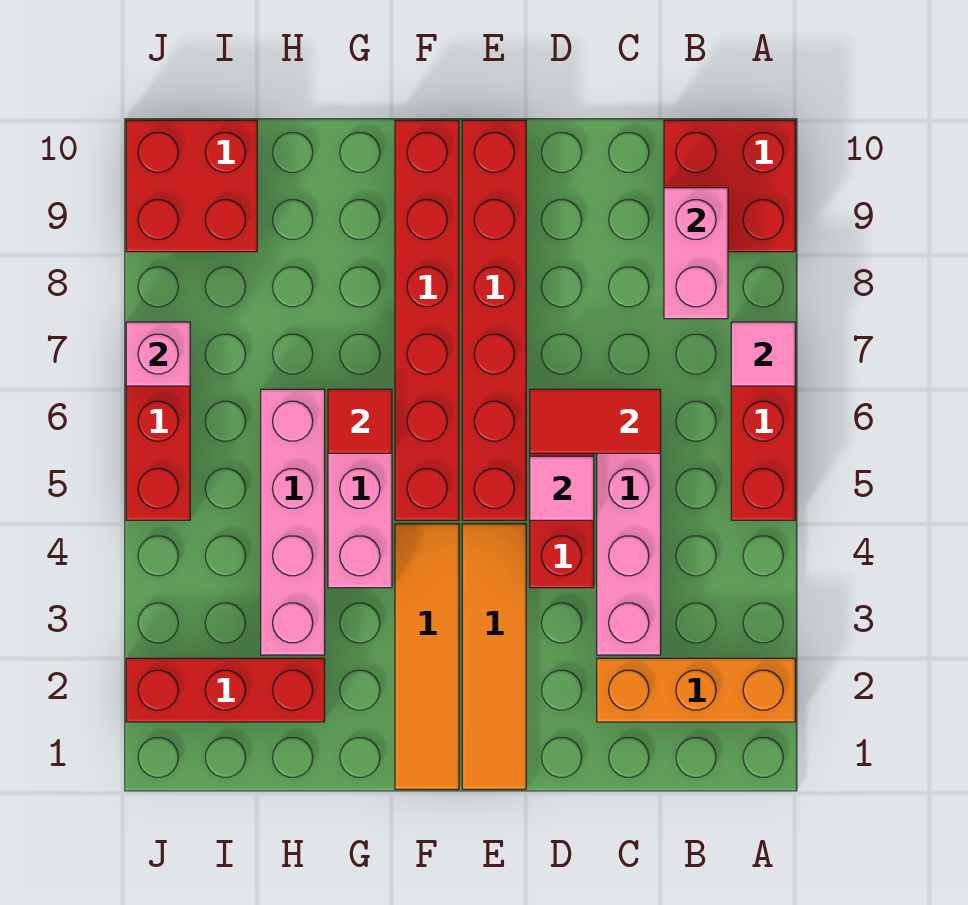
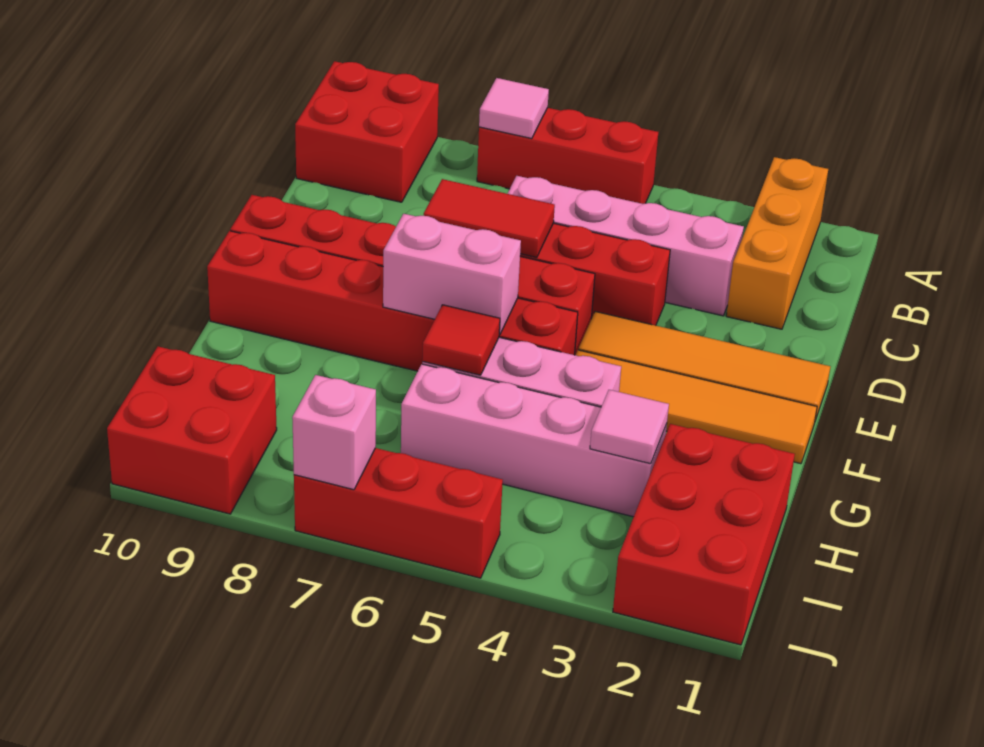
pink brick B8:B9 level 2 -> pink brick F6:F7 level 2
red tile C6:D6 level 2 -> red tile D6:D7 level 2
pink tile D5 level 2 -> pink tile H3 level 2
red brick H2:J2 level 1 -> red brick H1:J2 level 1

